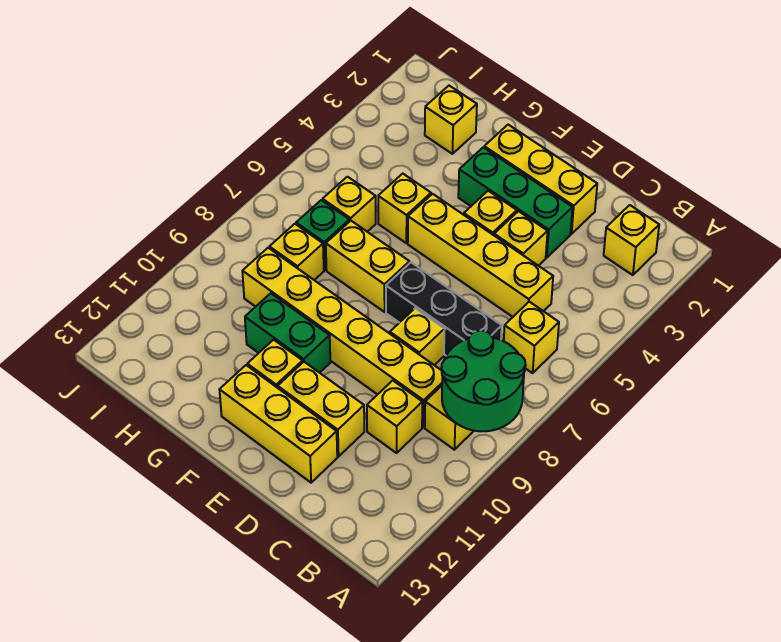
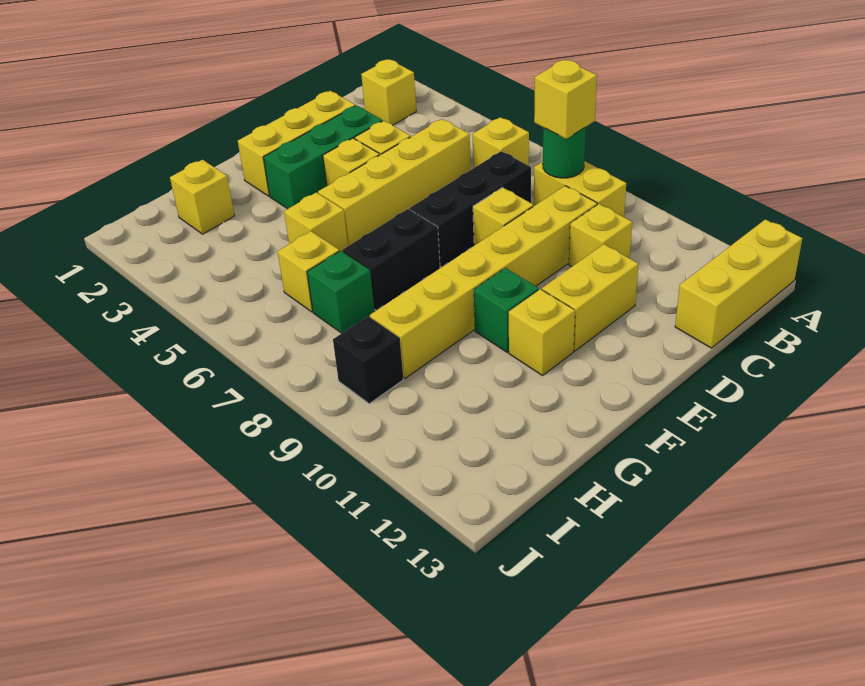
green round brick A8:B9 level 2 -> green round brick B8 level 2
yellow brick D12:F12 level 1 -> yellow brick A13:C13 level 1
yellow brick F7:G7 level 1 -> black brick F7:G7 level 1
green brick F10:G10 level 1 -> green brick F10 level 1
yellow brick H8 level 1 -> yellow brick B8 level 3
none -> black brick I9 level 1

